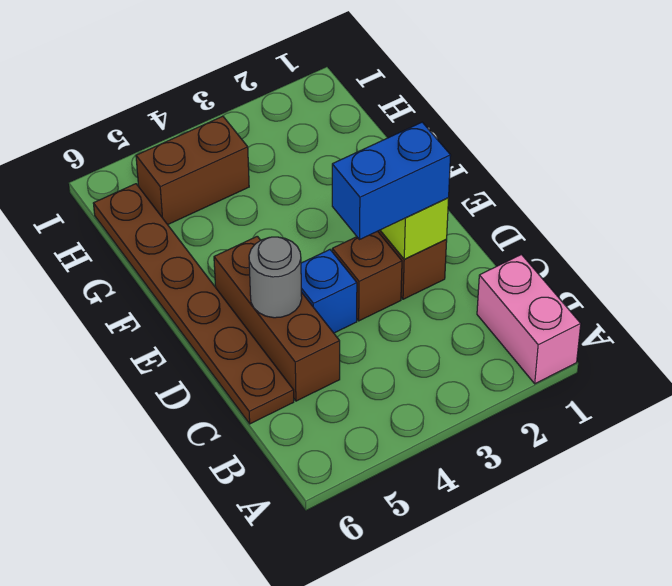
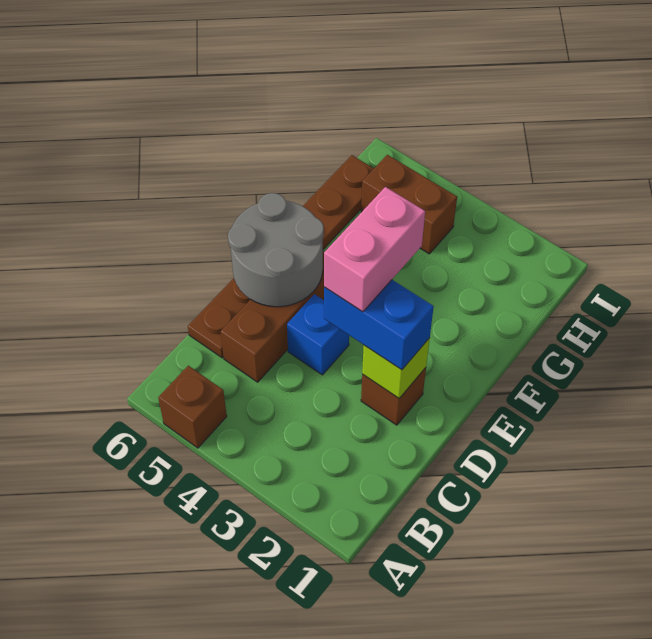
pink brick A1:B1 level 1 -> pink brick D3:E3 level 4
brown brick D3 level 1 -> brown brick A5 level 1
grey round brick D5 level 2 -> grey round brick D5:E6 level 2

